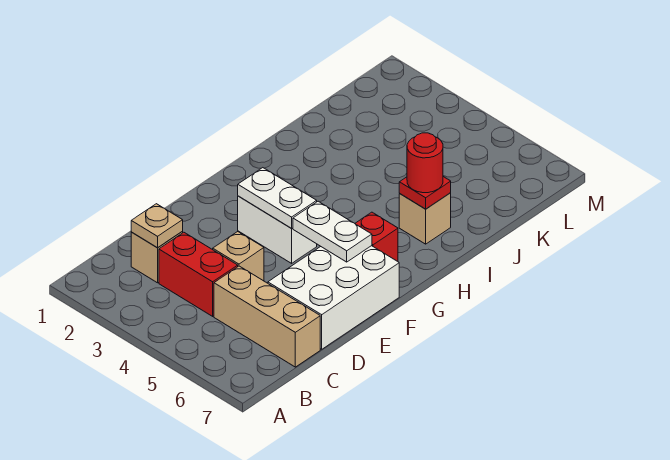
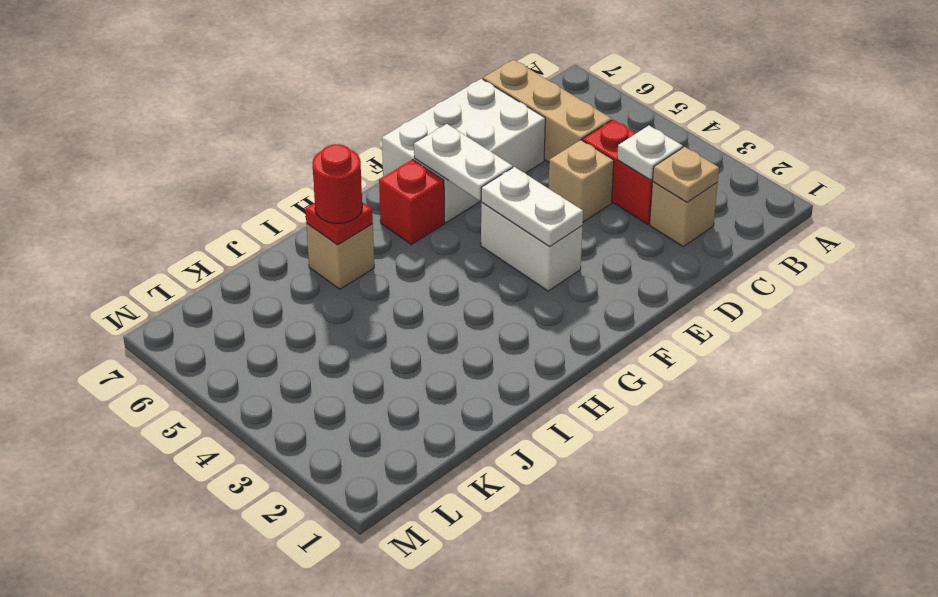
none -> white plate C3 level 2

